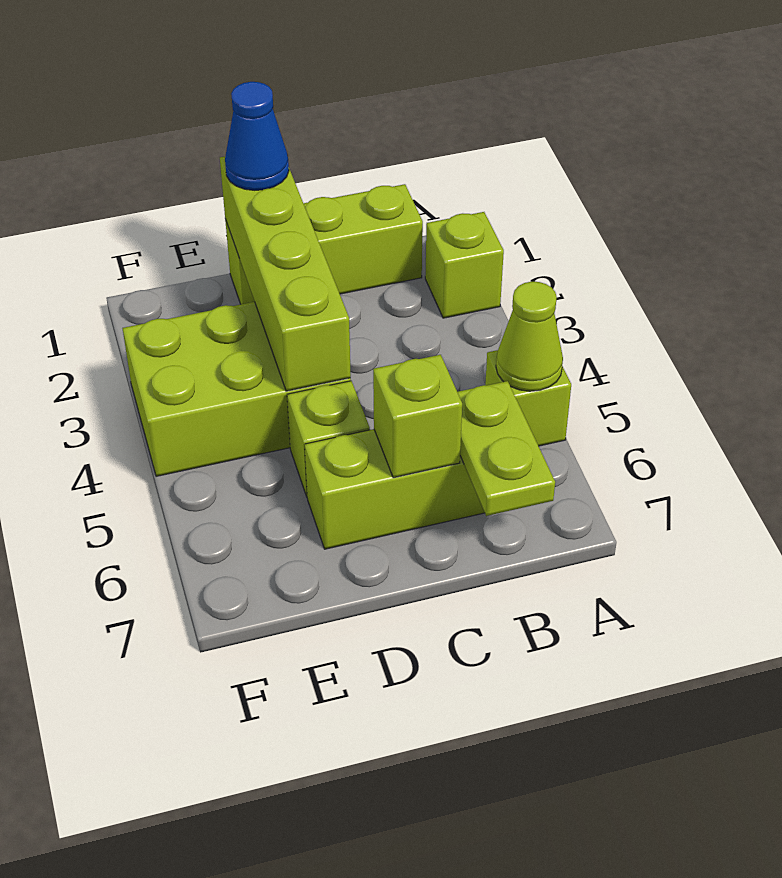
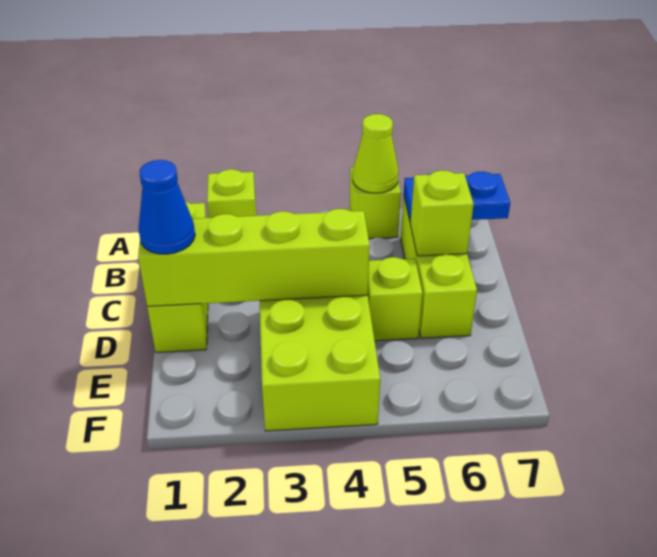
lime plate B6:B7 level 2 -> blue plate B6:B7 level 2

